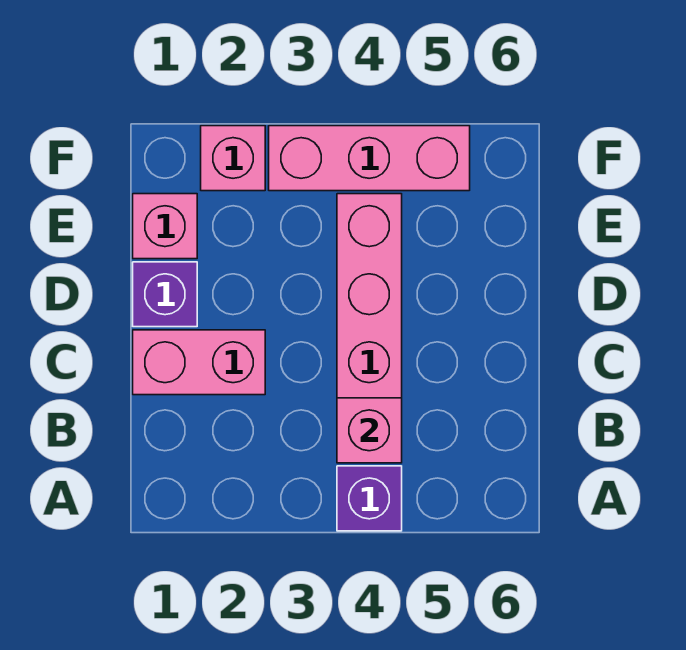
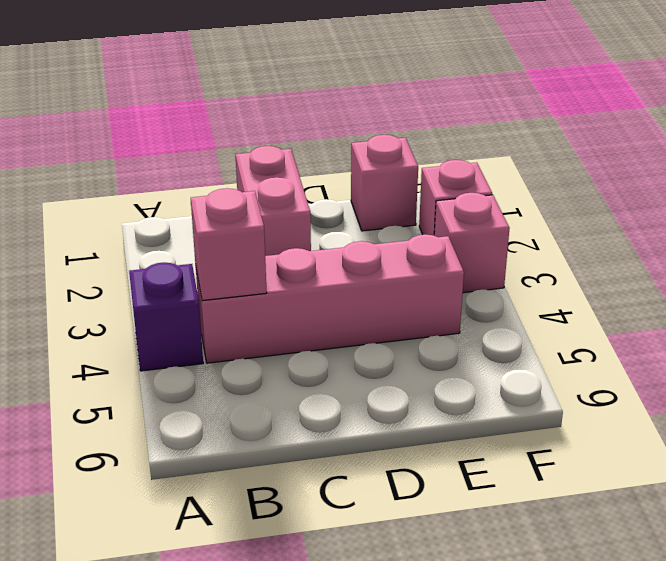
purple brick D1 level 1 -> none
pink brick F3:F5 level 1 -> pink brick F3 level 1

